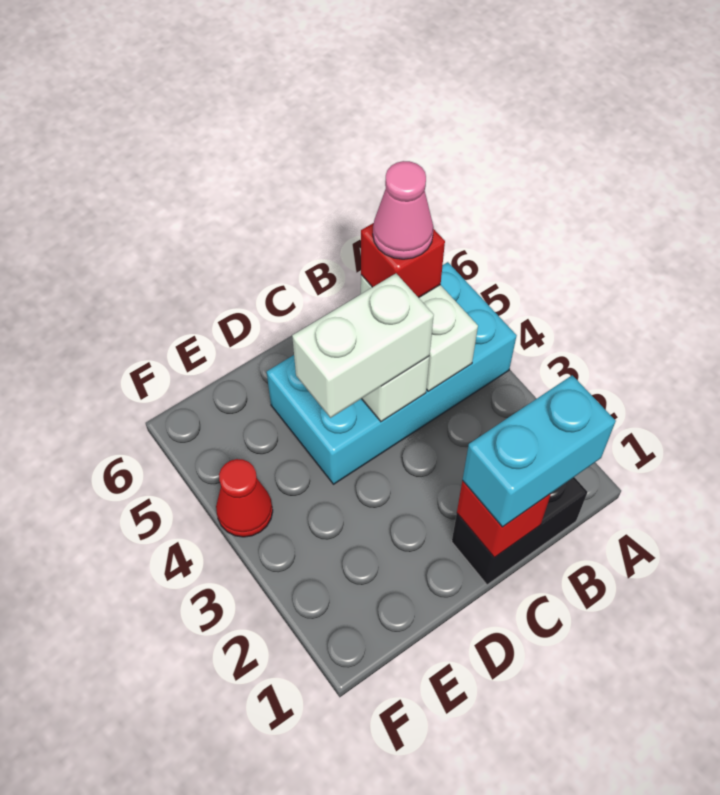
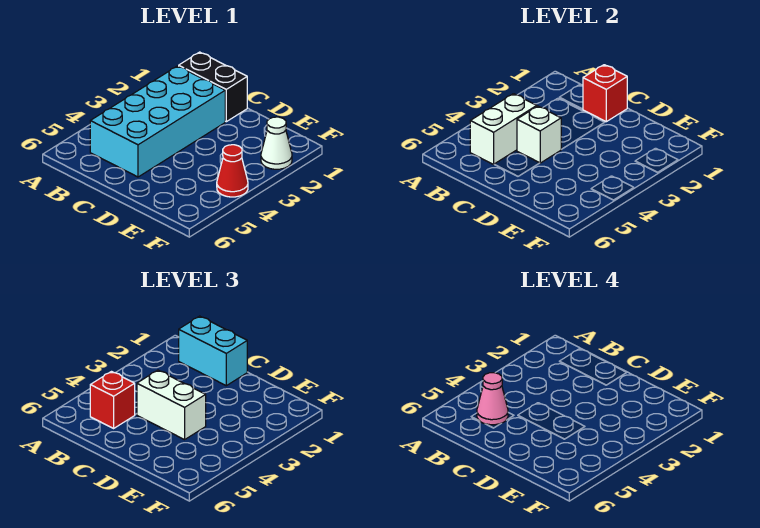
cyan brick A4:D5 level 1 -> cyan brick B2:C5 level 1
none -> white cone F2 level 1

